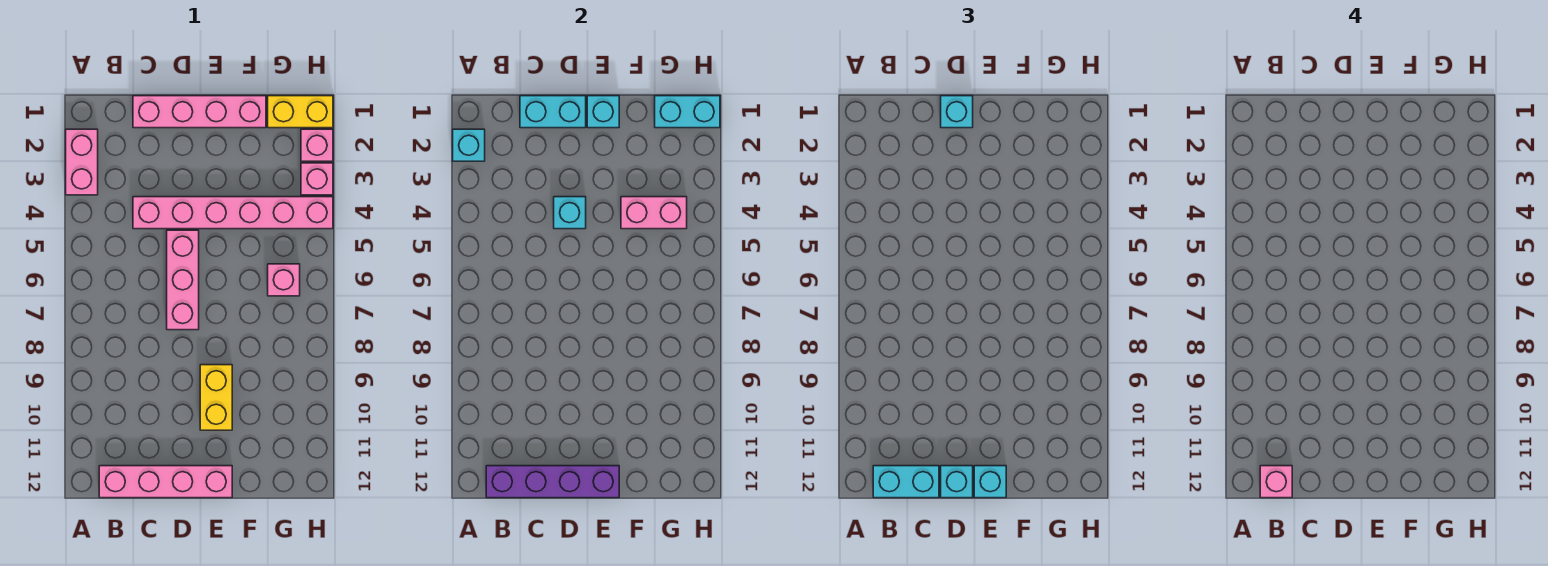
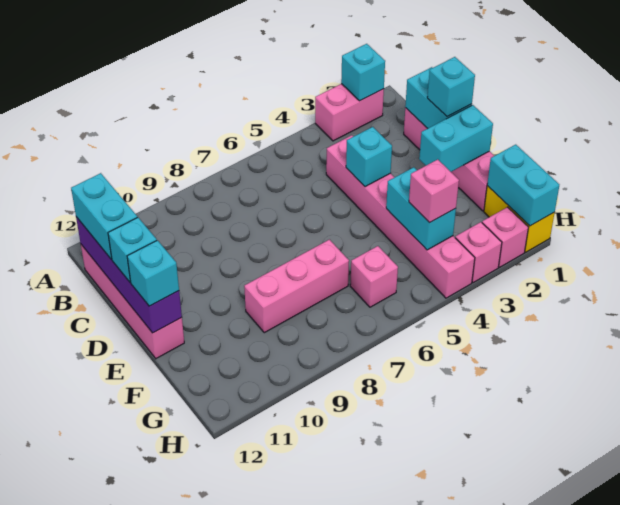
pink brick B12 level 4 -> pink brick G4 level 3
pink brick D5:D7 level 1 -> pink brick F7:F9 level 1
cyan brick E1 level 2 -> cyan brick E1:E2 level 2
yellow brick E9:E10 level 1 -> none
pink brick F4:G4 level 2 -> cyan brick F4:G4 level 2

